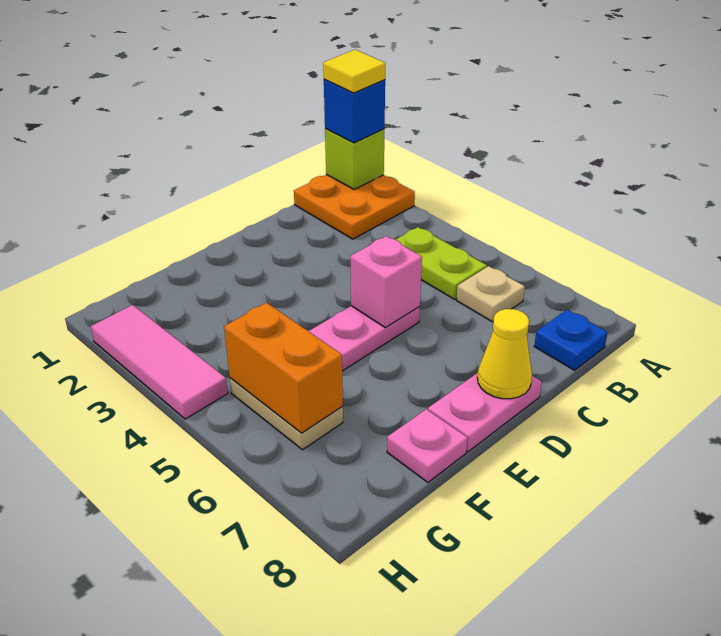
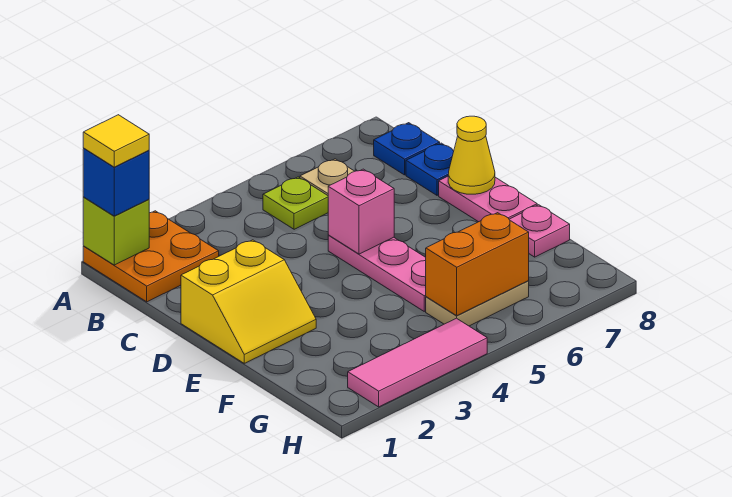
lime plate B4:B5 level 1 -> lime plate B5 level 1
none -> blue plate C8 level 1
none -> yellow slope D1:E2 level 1 top D

